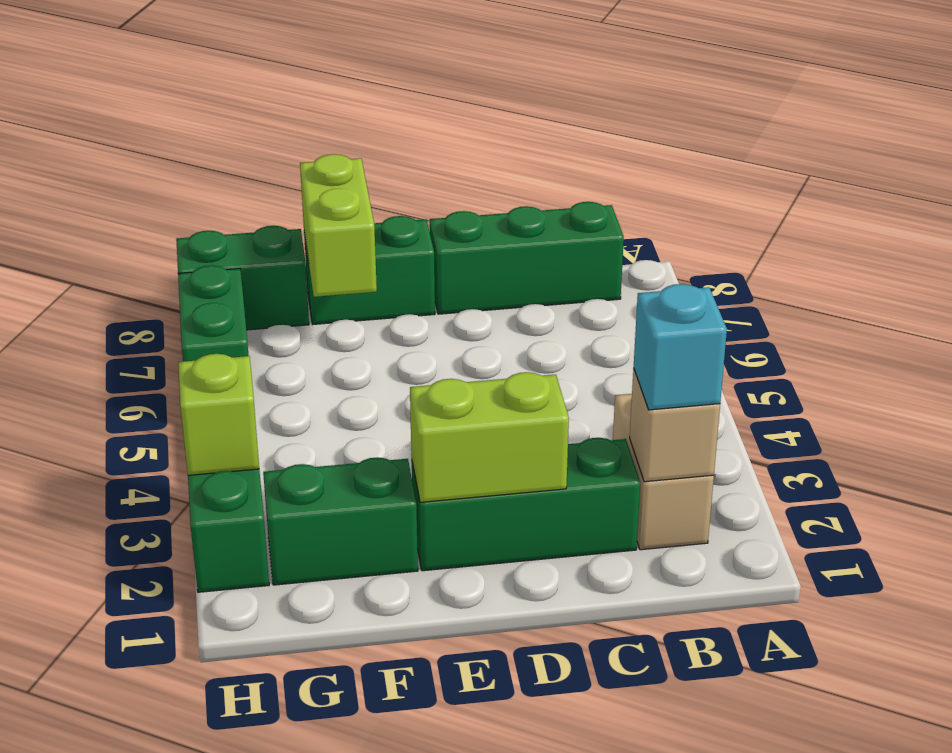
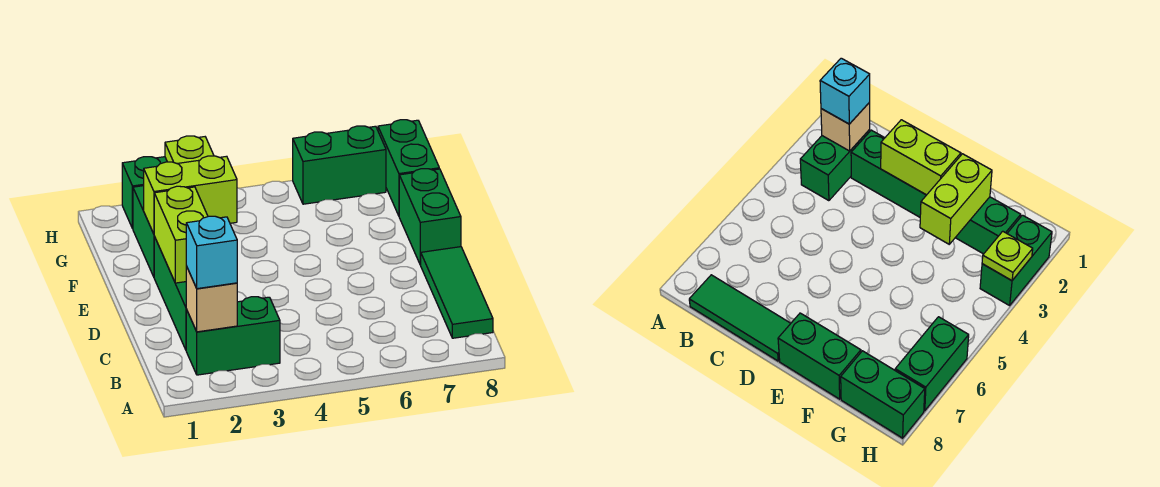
tan brick B2:B3 level 1 -> green brick B2:B3 level 1
green brick B8:D8 level 1 -> green tile B8:D8 level 1
lime brick F7:F8 level 2 -> lime brick F2:F3 level 2
lime brick H3 level 2 -> lime plate H3 level 2

